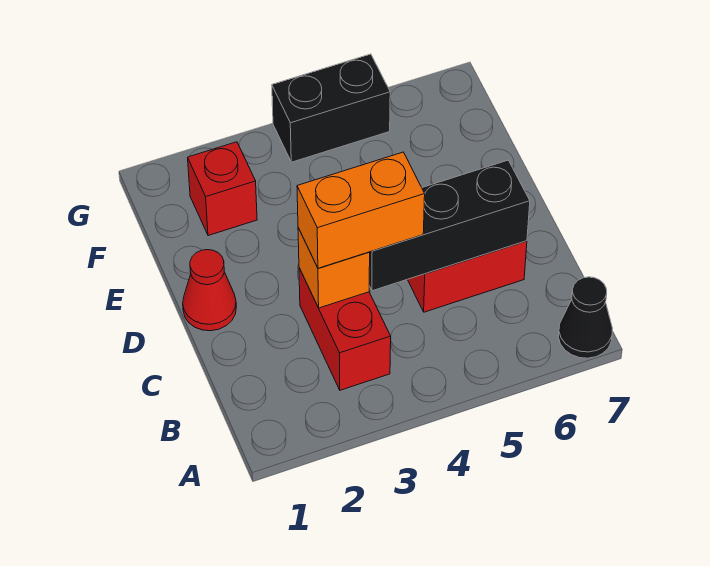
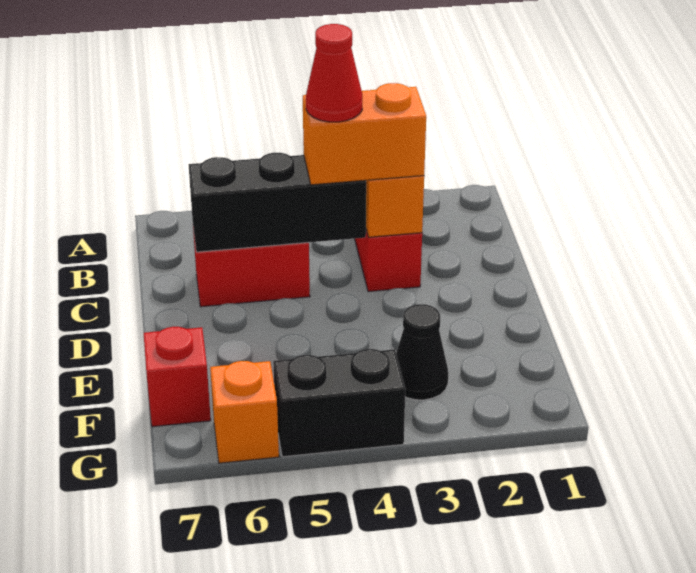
black cone A7 level 1 -> black cone F3 level 1
red cone D1 level 1 -> red cone C4 level 4
red brick F2 level 1 -> red brick F7 level 1
none -> orange brick G6 level 1

